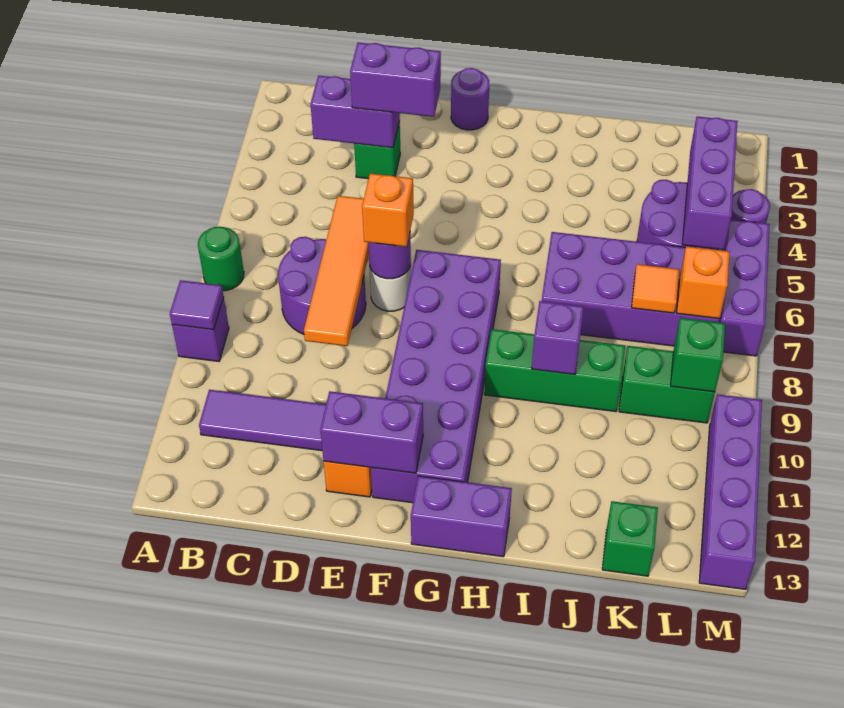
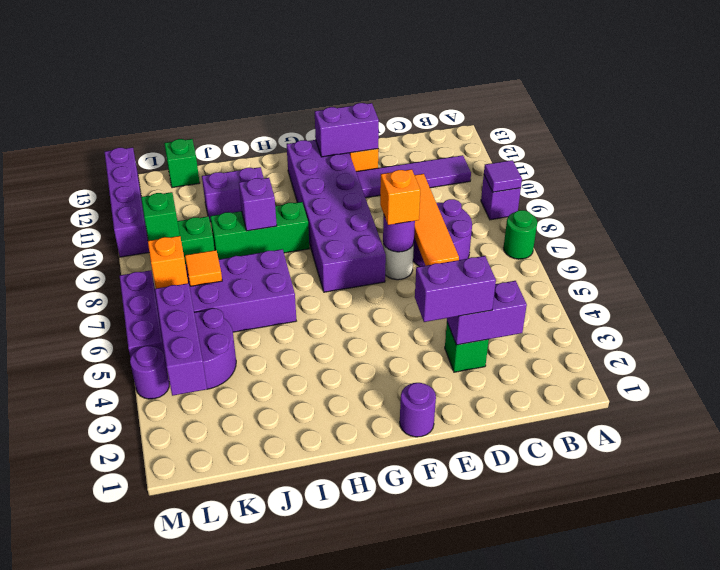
purple brick G13:H13 level 1 -> purple brick I11:J11 level 1

